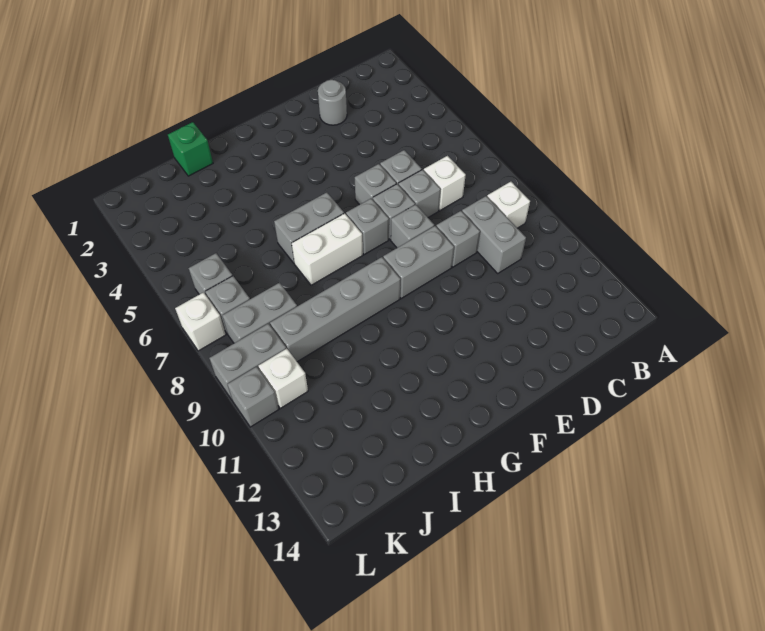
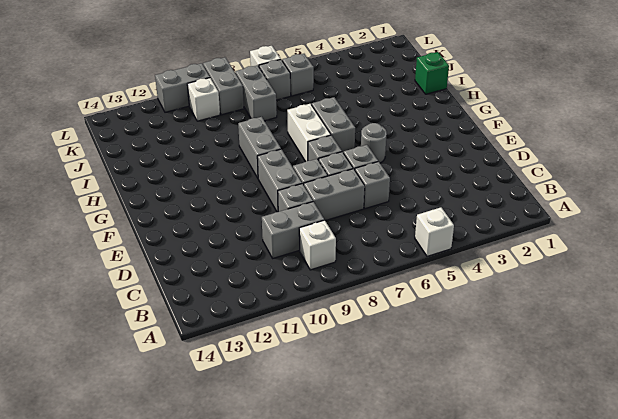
white brick C7 level 1 -> white brick A5 level 1
grey round brick D2 level 1 -> grey round brick F5 level 1
grey brick D7 level 1 -> grey brick D7:D8 level 1
grey brick G9:J9 level 1 -> grey brick G9:H9 level 1
grey brick L10 level 1 -> grey brick L10:L11 level 1

